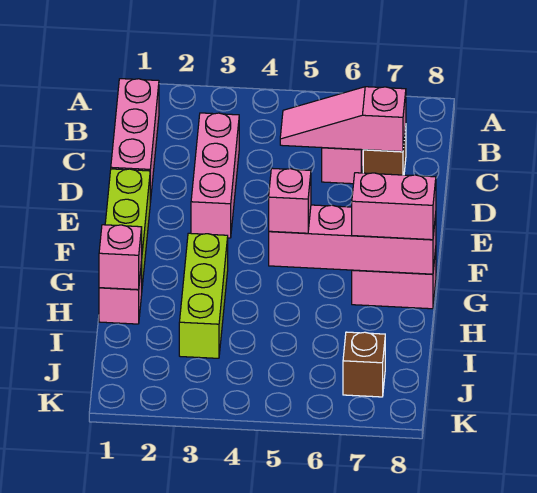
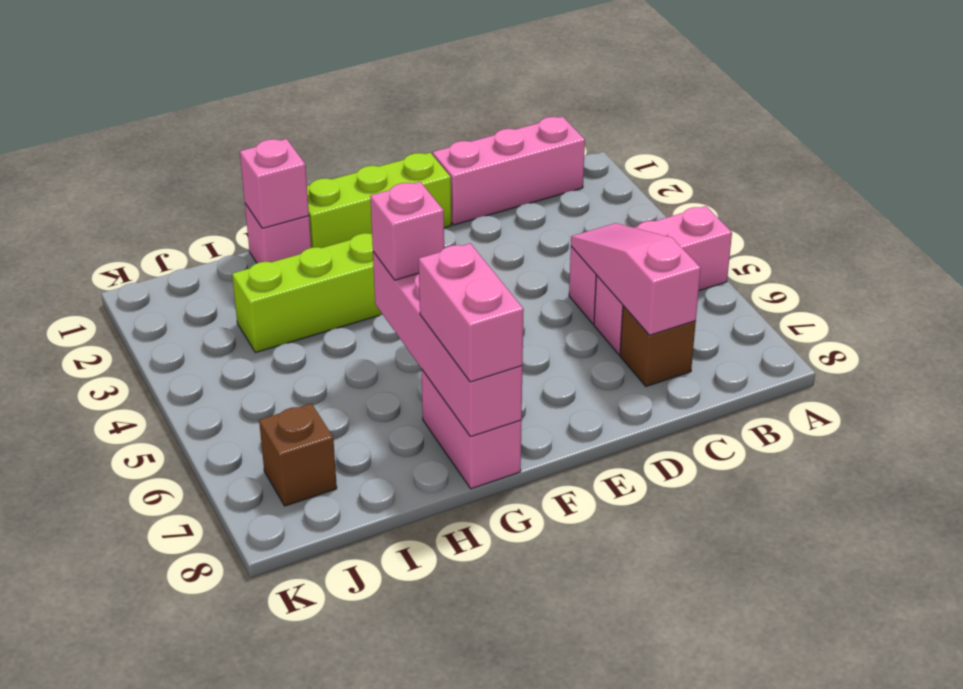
pink brick C3:E3 level 1 -> pink brick A5:C5 level 1

